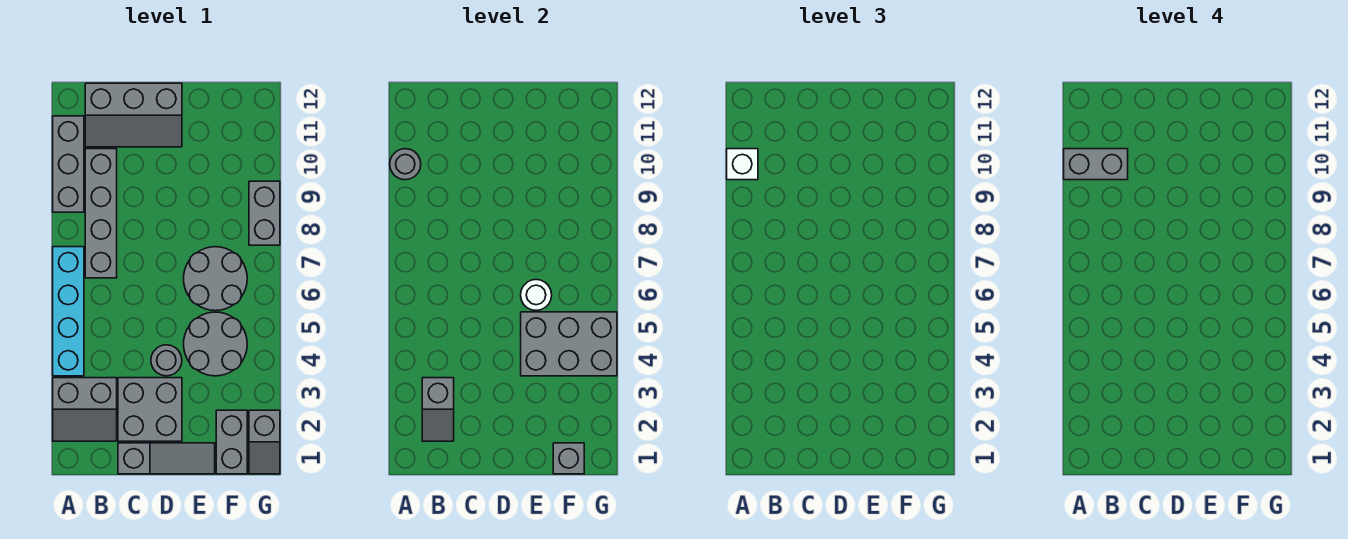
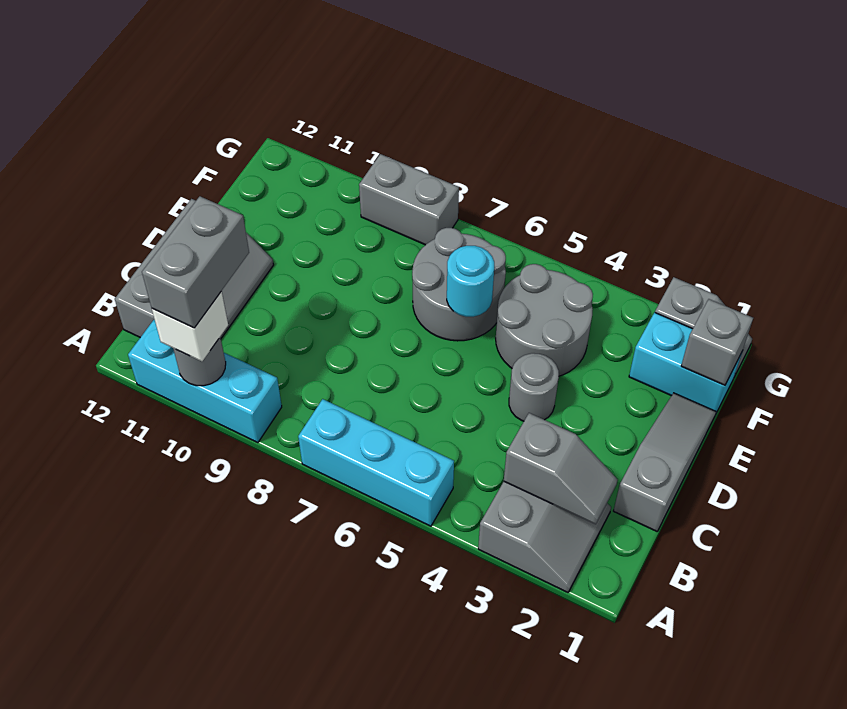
cyan brick A4:A7 level 1 -> cyan brick A5:A7 level 1
grey brick A9:A11 level 1 -> cyan brick A9:A11 level 1
grey brick B7:B10 level 1 -> none
grey brick C2:D3 level 1 -> none
grey brick E4:G5 level 2 -> none
white round brick E6 level 2 -> cyan round brick E6 level 2
grey brick F1:F2 level 1 -> cyan brick F1:F2 level 1

